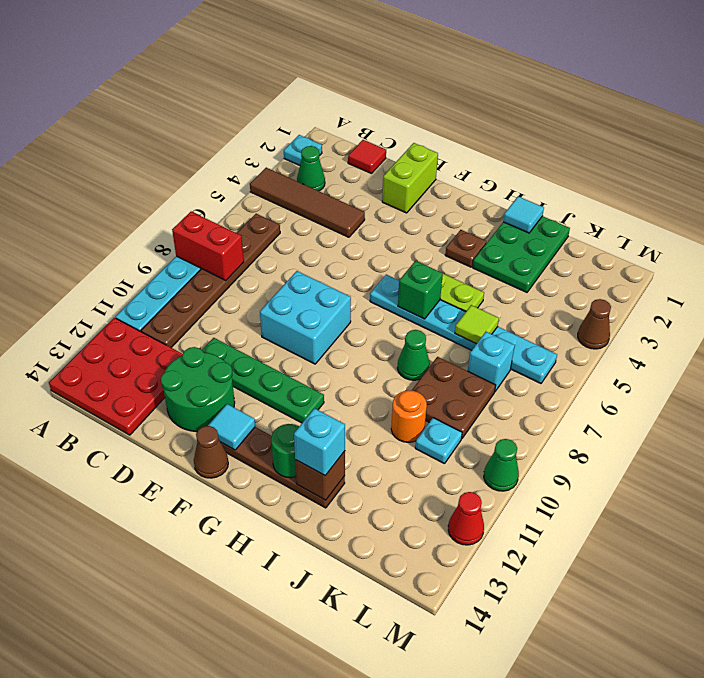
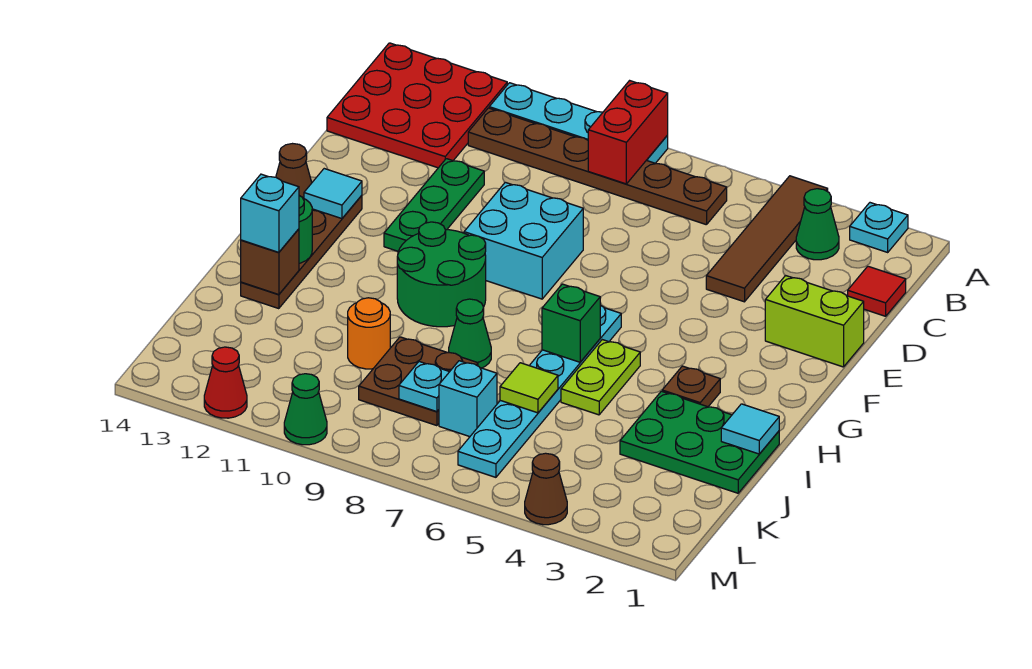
green plate D11:G11 level 1 -> green plate D11:F11 level 1
green round brick D12:E13 level 1 -> green round brick G9:H10 level 1
cyan plate K10 level 1 -> cyan plate K8 level 2

